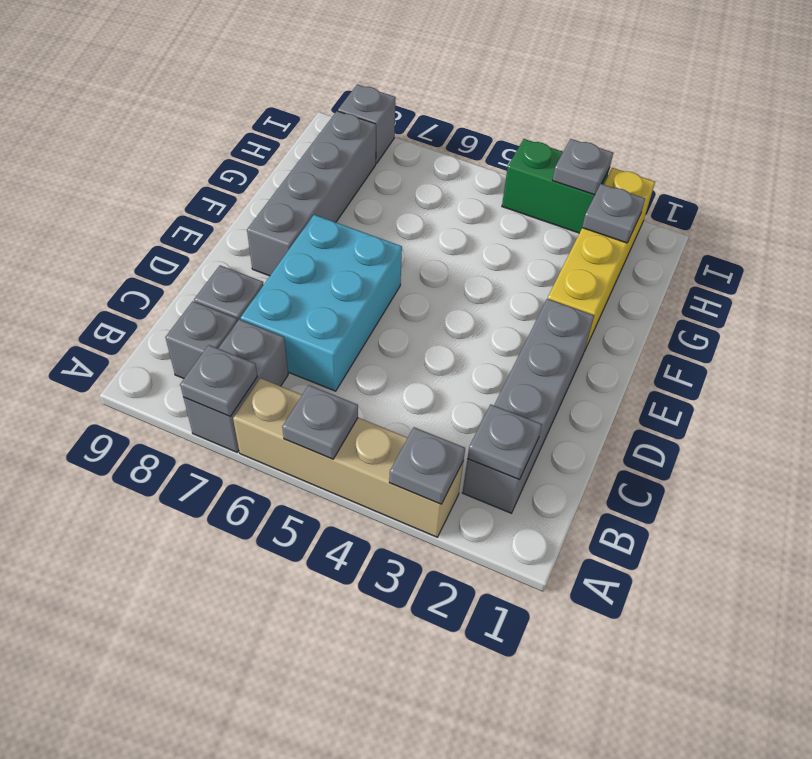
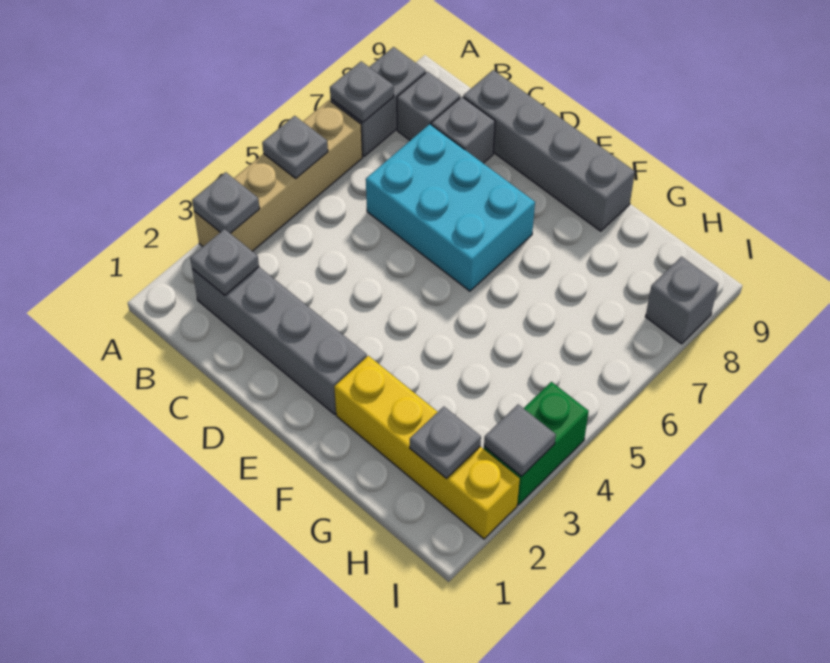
grey brick A7:B7 level 1 -> grey brick A7:A8 level 1
grey brick E8:H8 level 1 -> grey brick C9:F9 level 1
grey plate I3 level 2 -> grey tile I3 level 2

